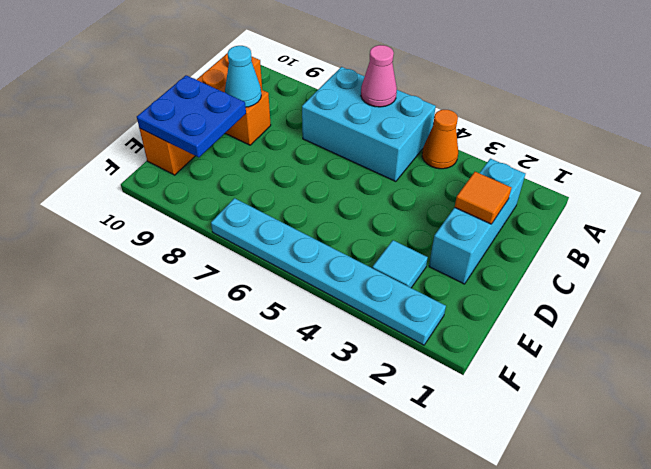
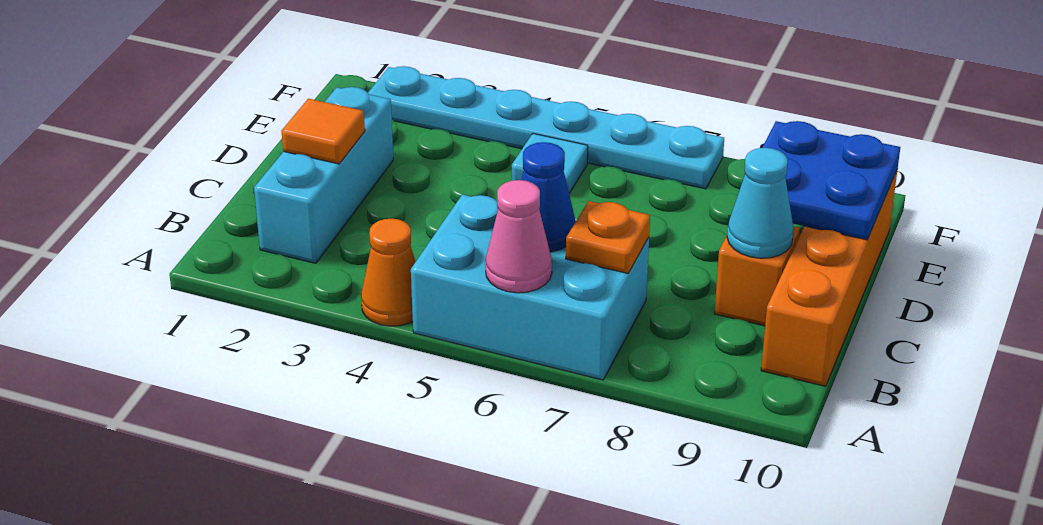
none -> blue cone B6 level 2
none -> orange plate B7 level 2
cyan tile E3 level 1 -> cyan tile E5 level 1

